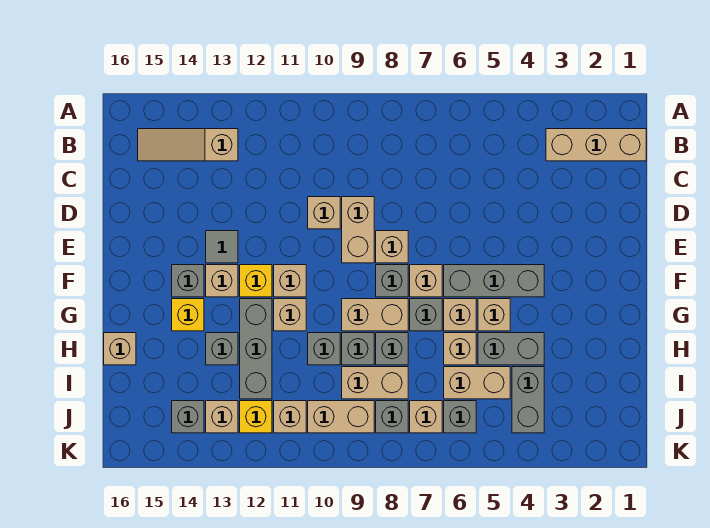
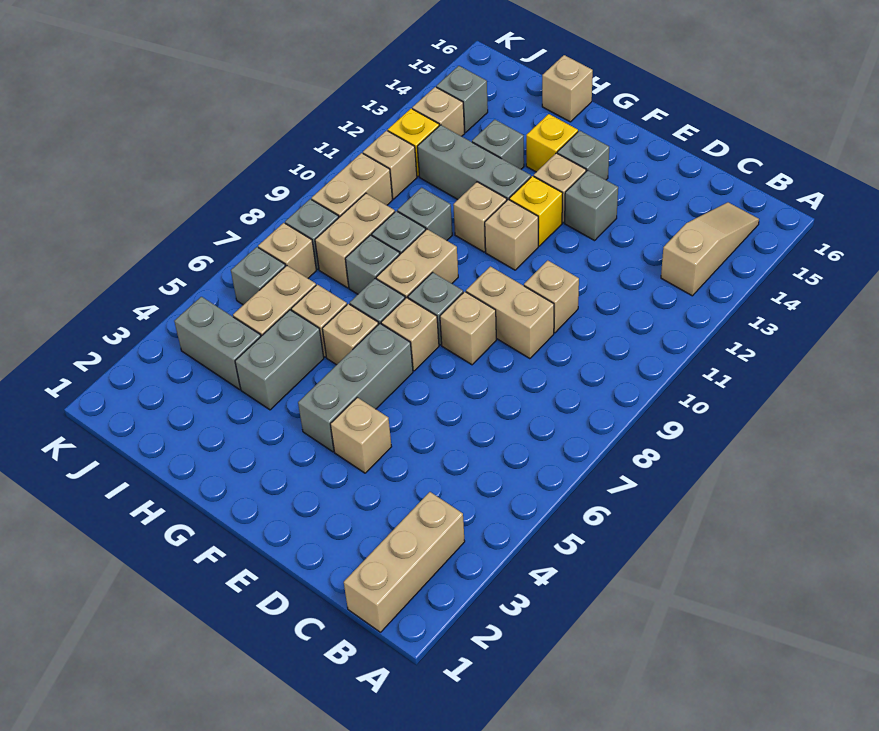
grey tile E13 level 1 -> grey brick E13 level 1
tan brick G5 level 1 -> tan brick E4 level 1

